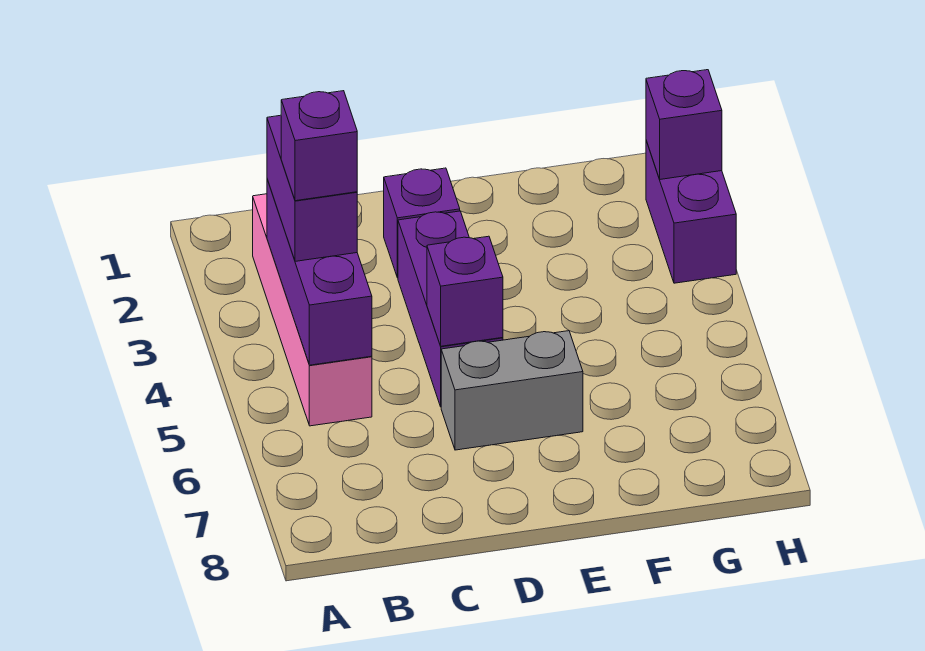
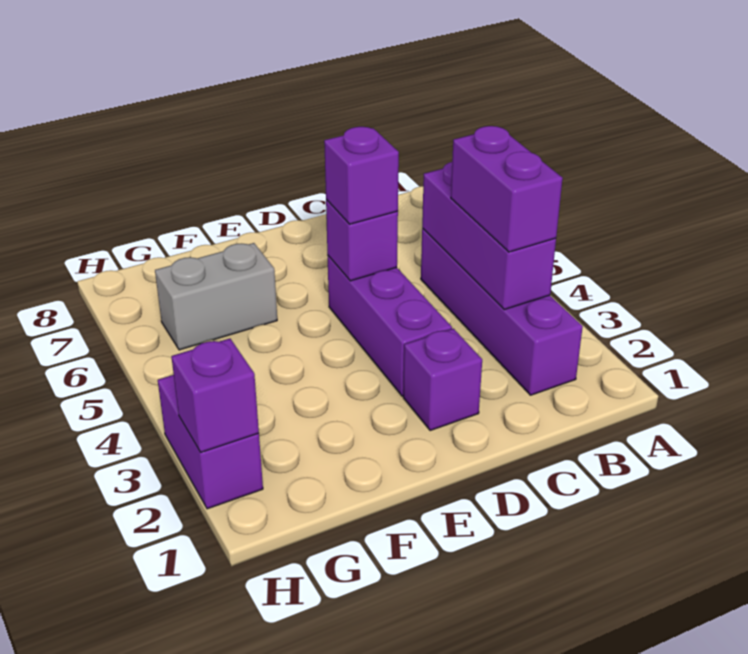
pink brick B2:B5 level 1 -> purple brick B2:B5 level 1
purple brick B4 level 4 -> purple brick D5 level 3
grey brick D6:E6 level 1 -> grey brick F6:G6 level 1

